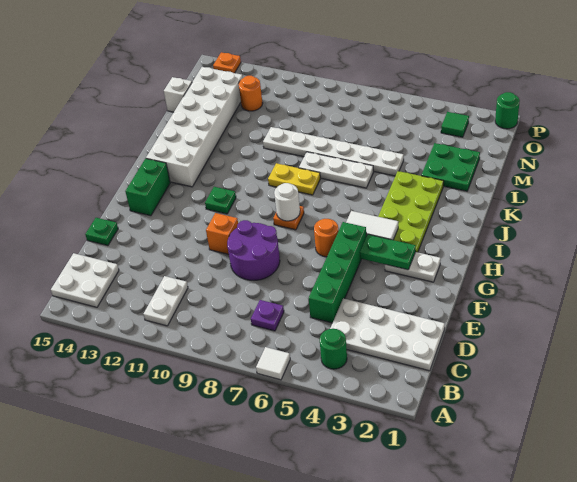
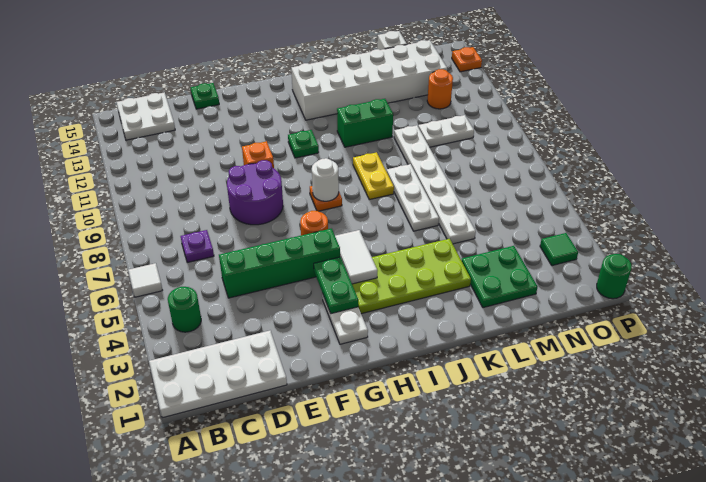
white plate B11:C11 level 1 -> white plate M10:N10 level 1
white plate C1:D4 level 1 -> white plate A1:D2 level 1
green brick G14:H14 level 1 -> green brick J11:K11 level 1

